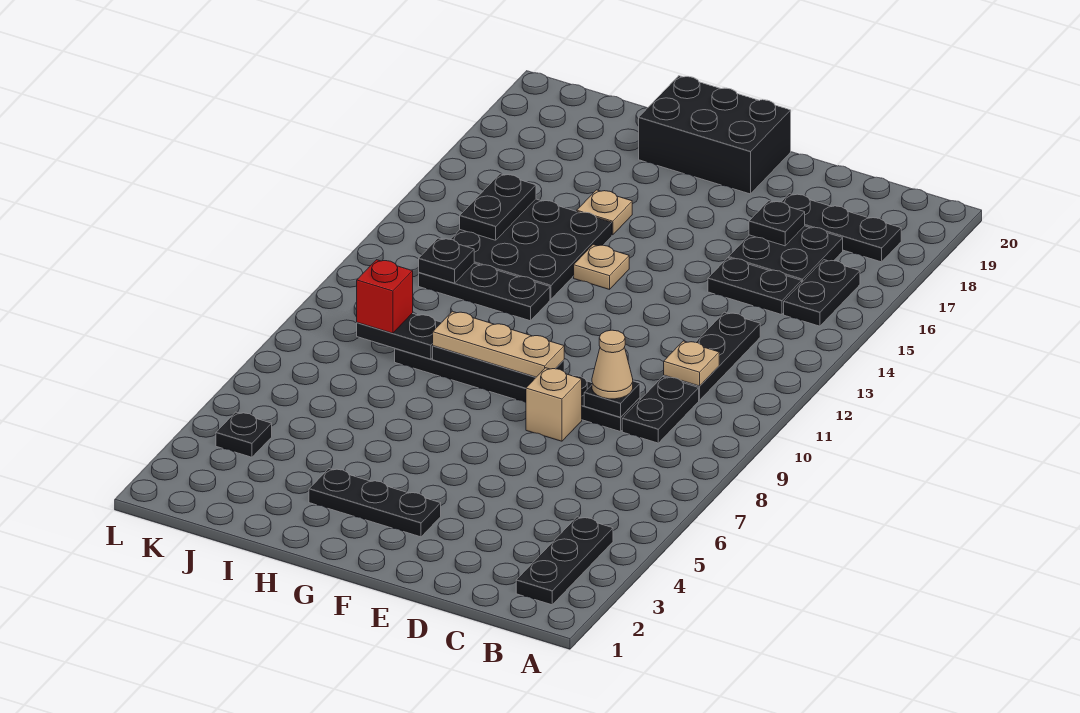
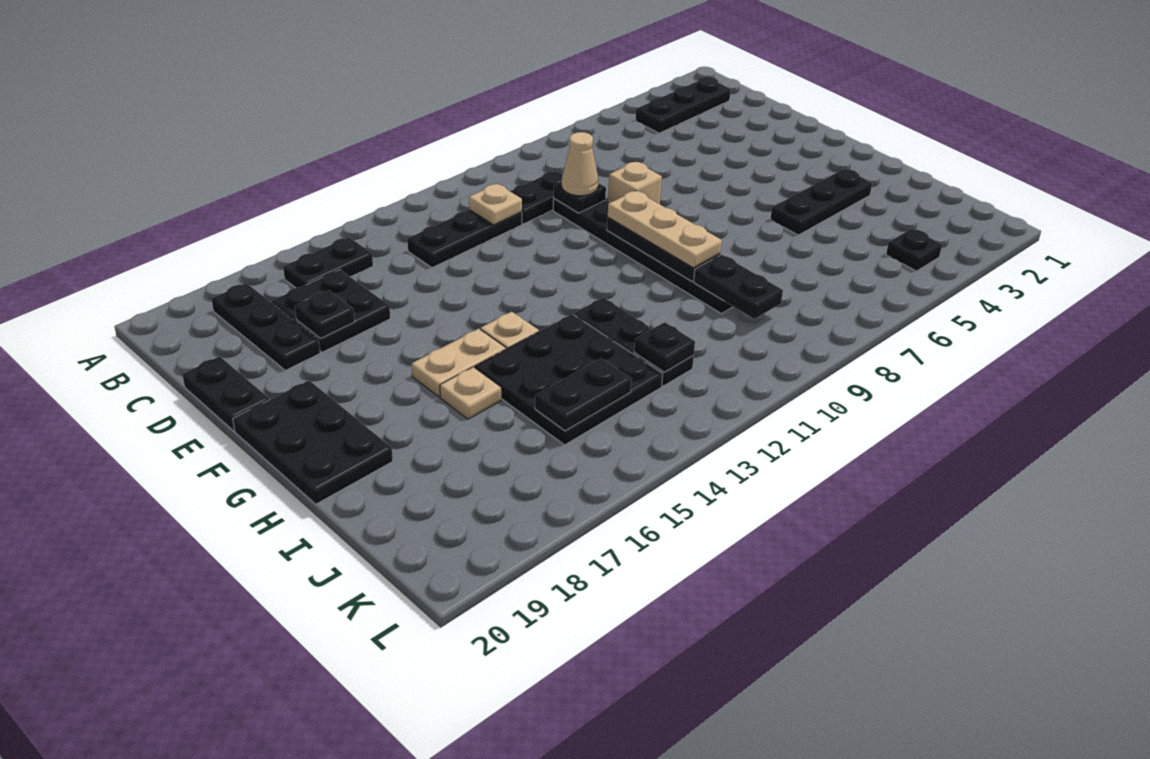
black plate C15:D15 level 1 -> black plate D20:E20 level 1
black plate F3:H3 level 1 -> black plate H3:H5 level 1
black brick F19:H20 level 1 -> black plate F19:H20 level 1
none -> tan plate G15:G16 level 1
red brick J9 level 3 -> none

